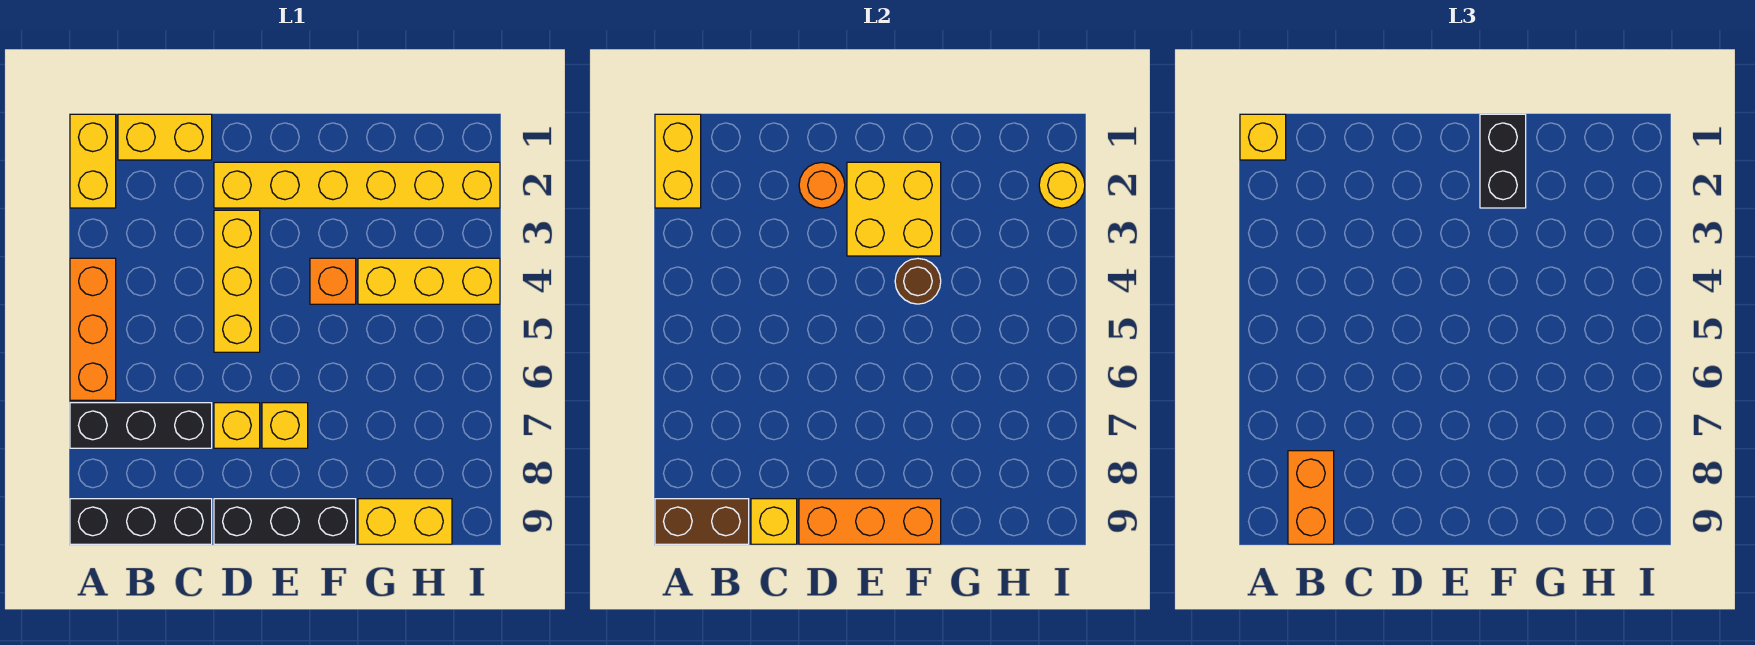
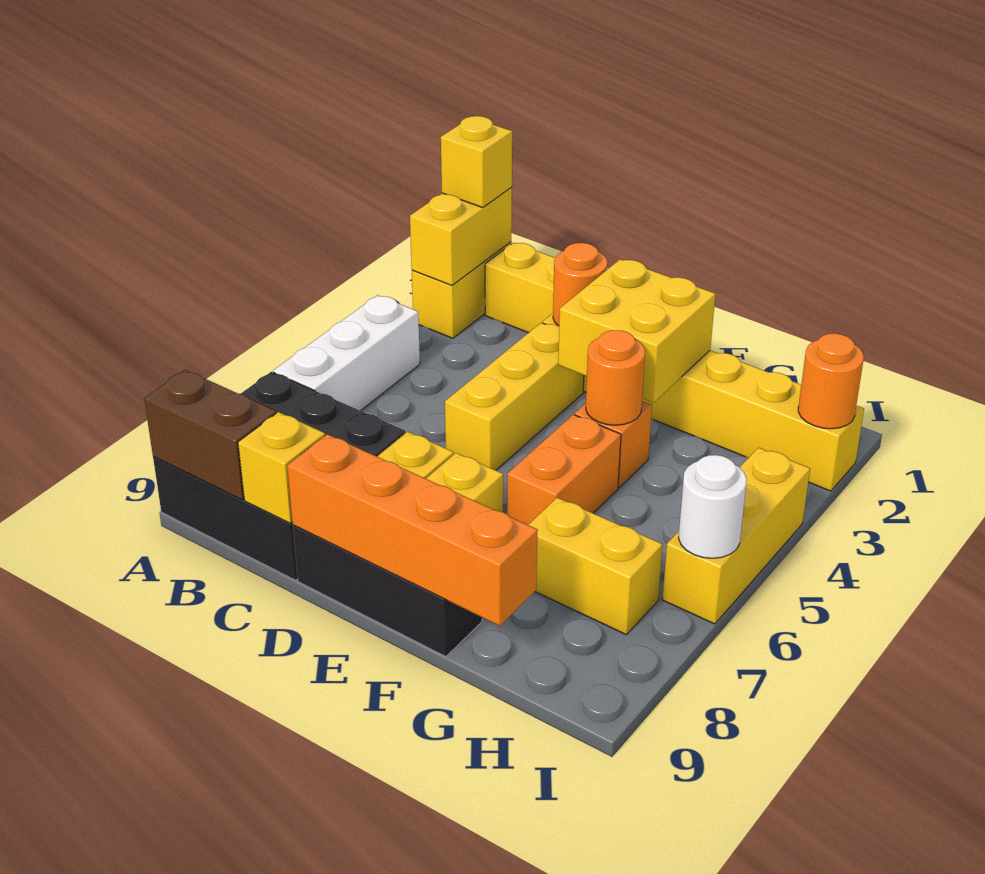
orange brick A4:A6 level 1 -> white brick A4:A6 level 1
orange brick B8:B9 level 3 -> orange brick F5:F6 level 1
orange brick D9:F9 level 2 -> orange brick D9:G9 level 2
black brick F1:F2 level 3 -> none
brown round brick F4 level 2 -> orange round brick F4 level 2
yellow brick G4:I4 level 1 -> yellow brick I4:I6 level 1
yellow brick G9:H9 level 1 -> yellow brick G7:H7 level 1
yellow round brick I2 level 2 -> orange round brick I2 level 2
none -> white round brick I6 level 2

